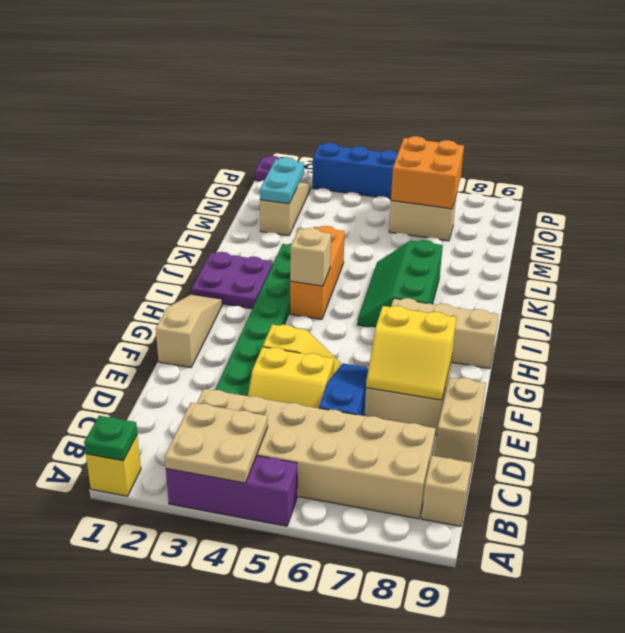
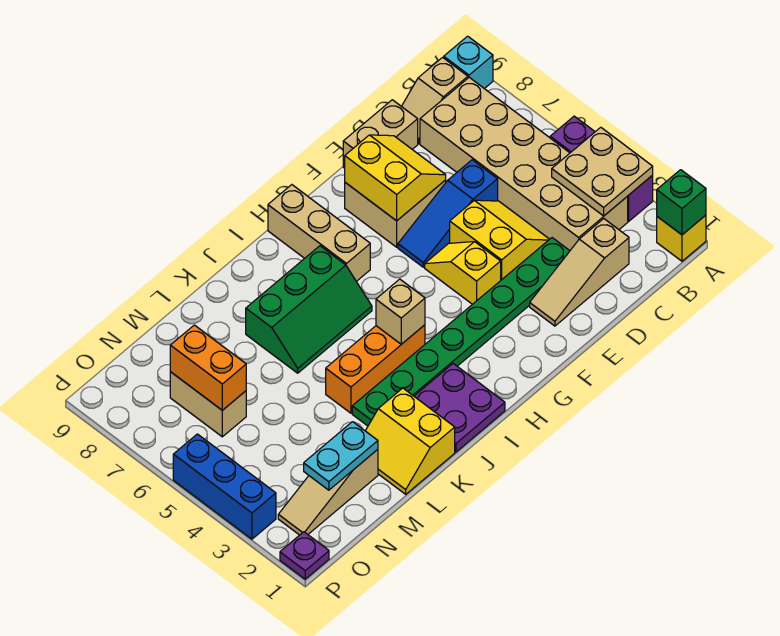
green plate A1 level 2 -> green brick A1 level 2
none -> cyan brick A9 level 1
tan slope F1:H1 level 1 top F -> tan slope C2:E2 level 1 top C
none -> yellow slope K1:L2 level 1 top K
orange brick N6:O7 level 2 -> orange brick N6:N7 level 2

